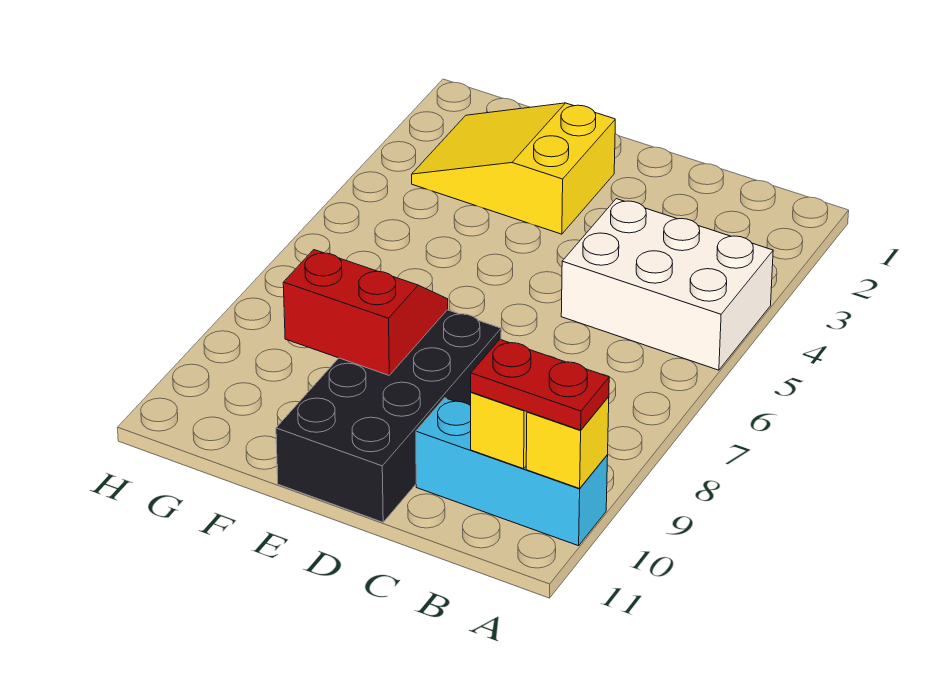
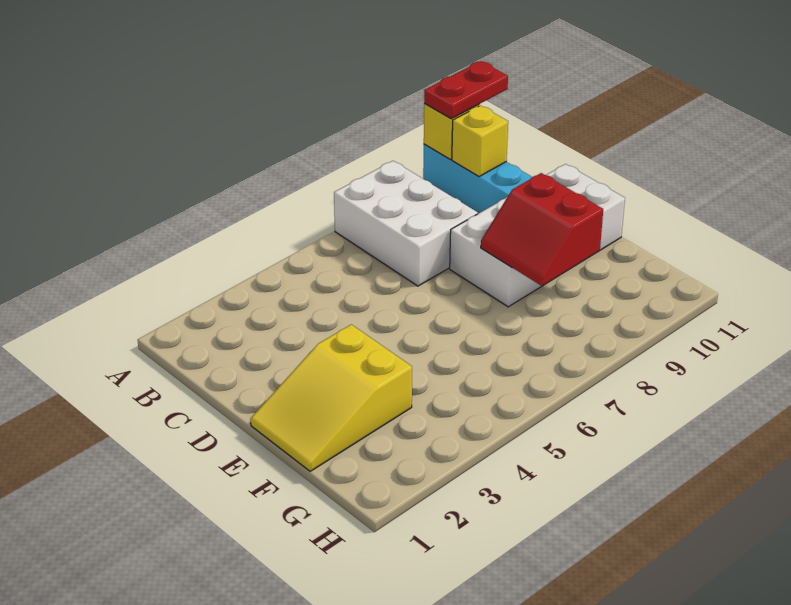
white brick A4:C5 level 1 -> white brick A7:C8 level 1
red plate A10:B10 level 3 -> red plate A10:A11 level 3
black brick D8:E11 level 1 -> white brick D8:E11 level 1
yellow slope E2:G3 level 1 top E -> yellow slope E1:F3 level 1 top 3

